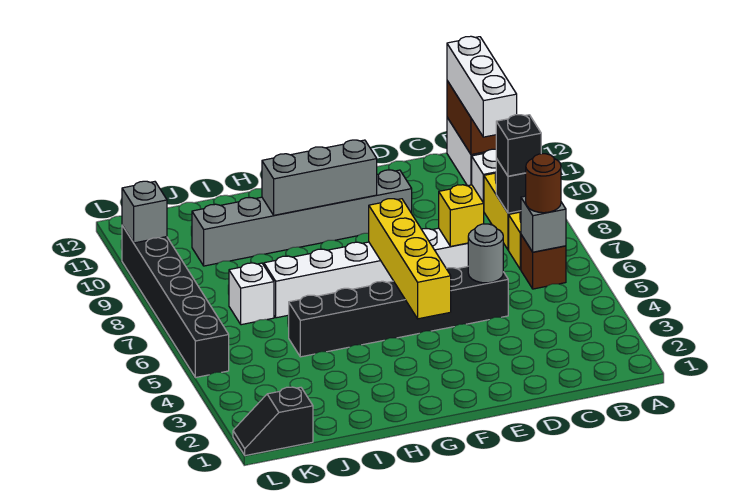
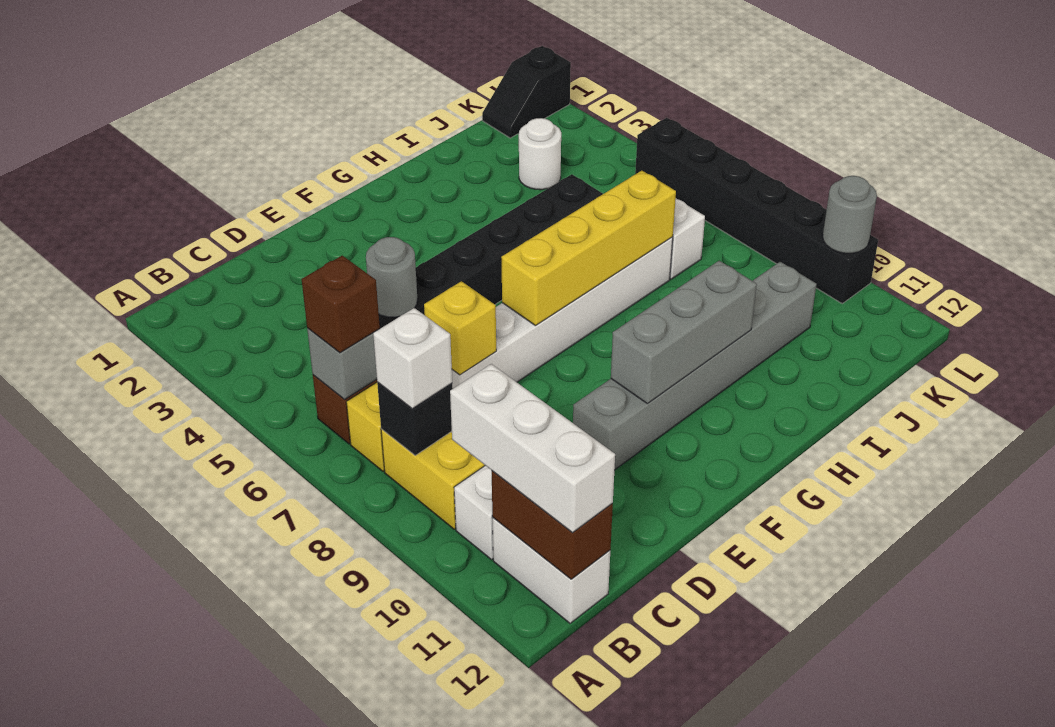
brown round brick B6 level 3 -> brown brick B6 level 3
black brick B8 level 3 -> white brick B8 level 3
yellow brick F4:F7 level 2 -> yellow brick F7:I7 level 2
none -> white round brick J3 level 1
black slope K1:L1 level 1 top K -> black slope K1:L1 level 1 top L
grey brick L10 level 2 -> grey round brick L10 level 2

